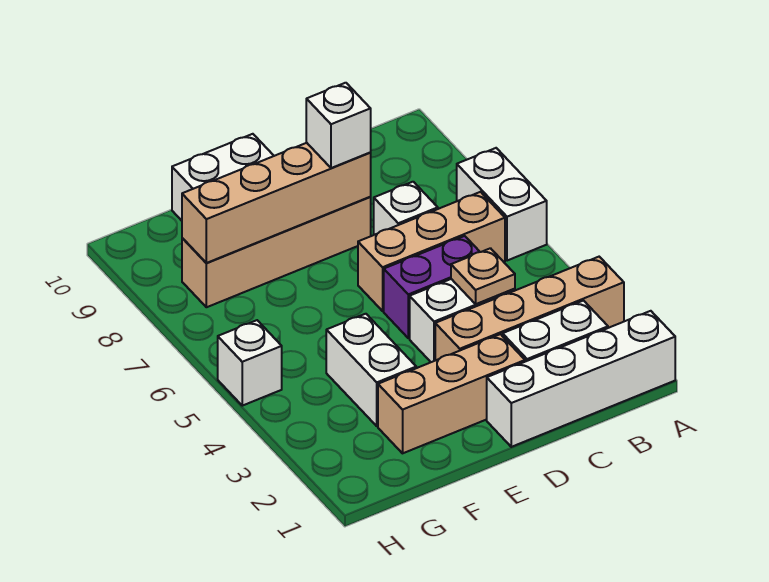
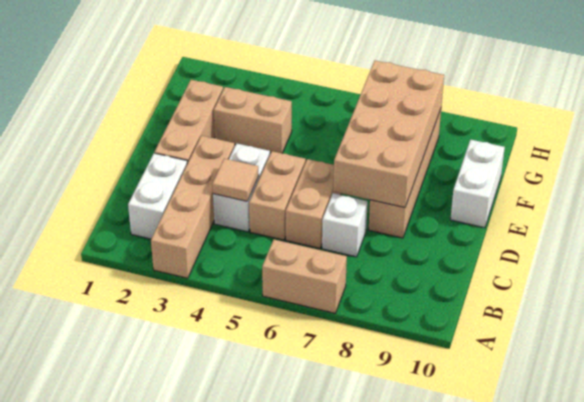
white brick A1:D1 level 1 -> none
white brick A6:A7 level 1 -> tan brick A6:A7 level 1
tan brick B6:D6 level 1 -> tan brick C6:D6 level 1
tan plate C4 level 2 -> tan tile C4 level 2
purple brick C5:D5 level 1 -> tan brick C5:D5 level 1
tan brick D8:G8 level 2 -> tan brick D7:G8 level 2
white brick D8 level 3 -> none
white brick F3:F4 level 1 -> tan brick F3:F4 level 1
white brick H5 level 1 -> none

